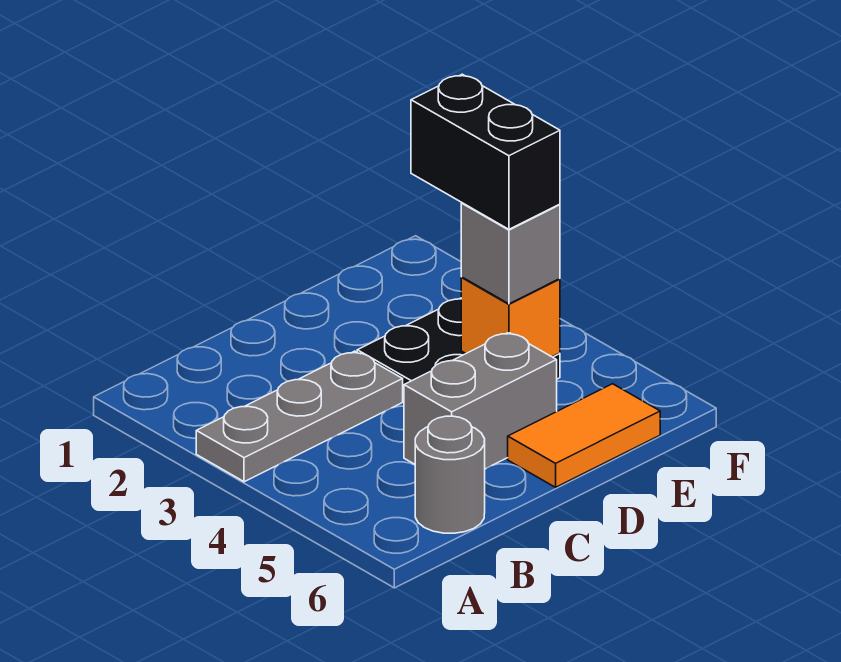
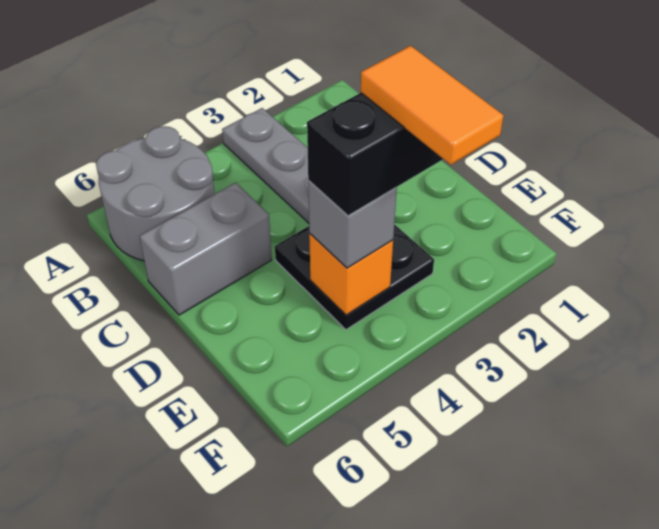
grey round brick B6 level 1 -> grey round brick A5:B6 level 1
grey brick C5:D5 level 1 -> grey brick C5:C6 level 1
orange tile D6:E6 level 1 -> orange tile E3:F3 level 5

